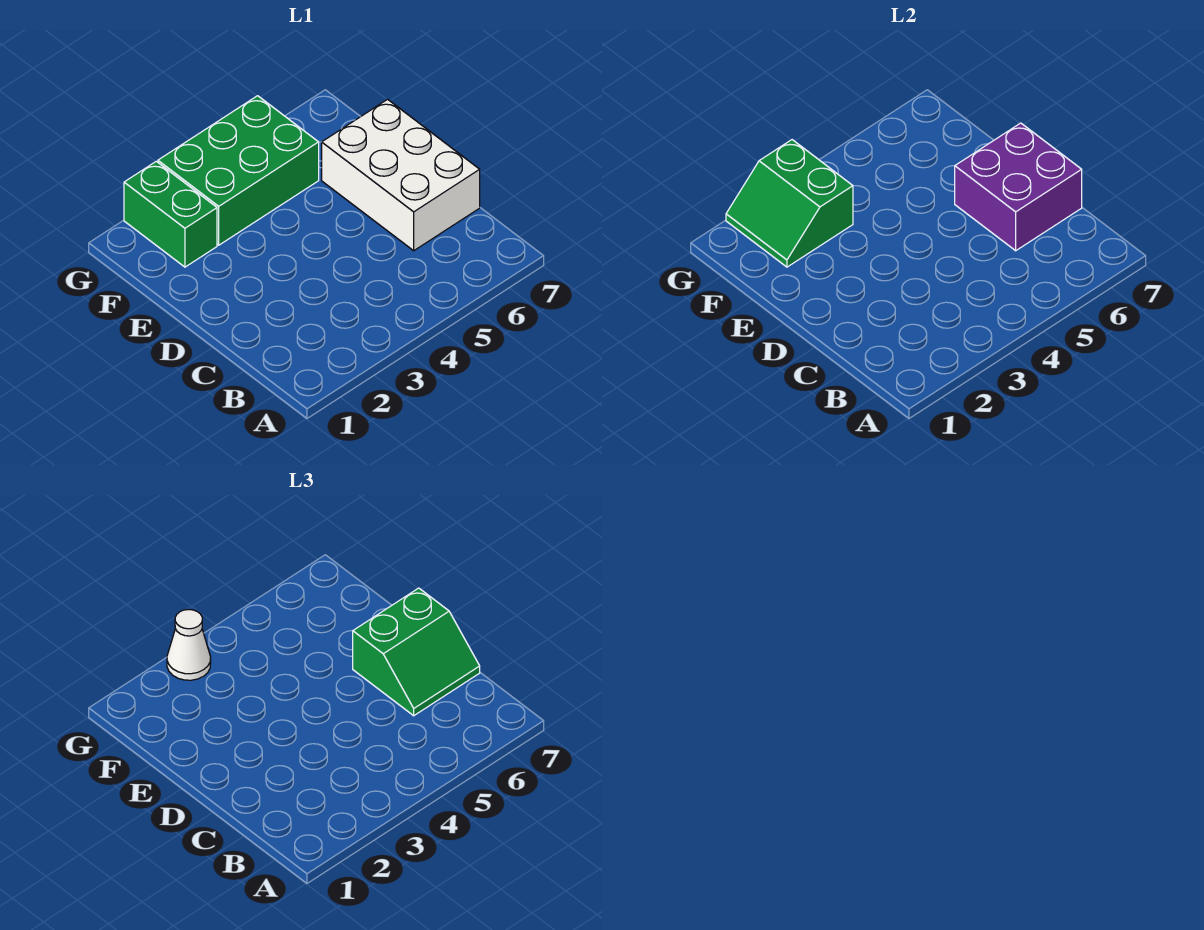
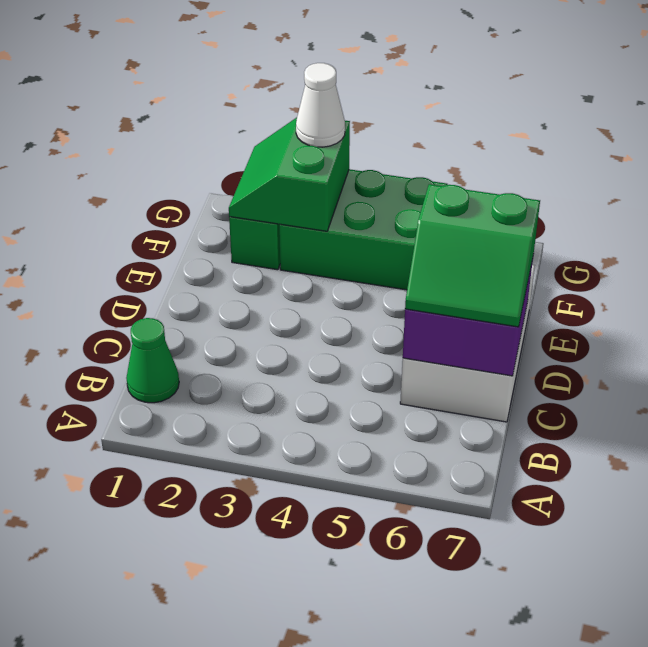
none -> green cone B1 level 1

